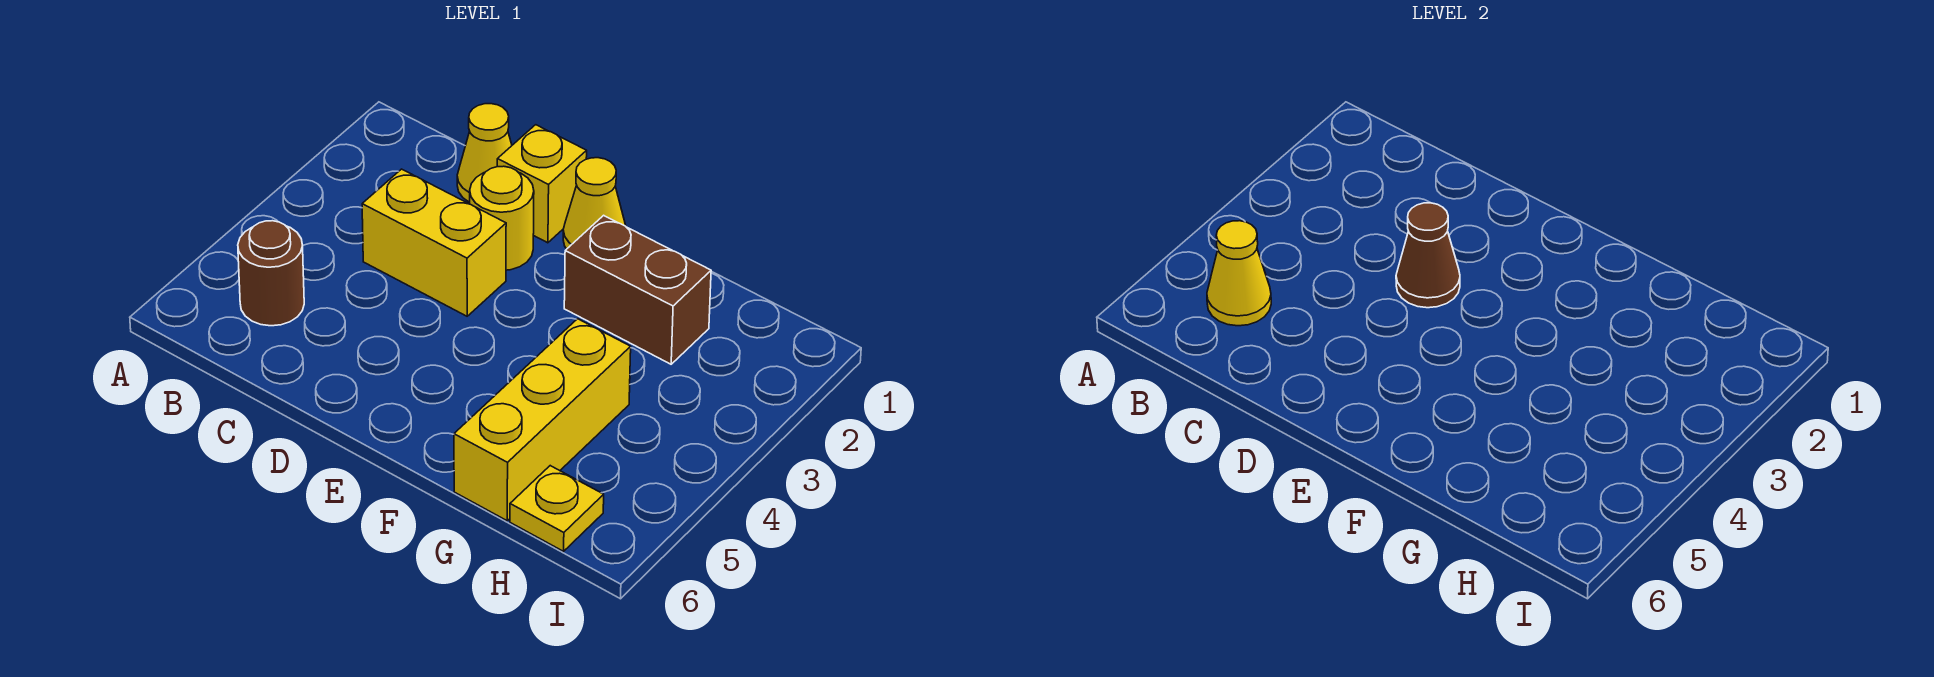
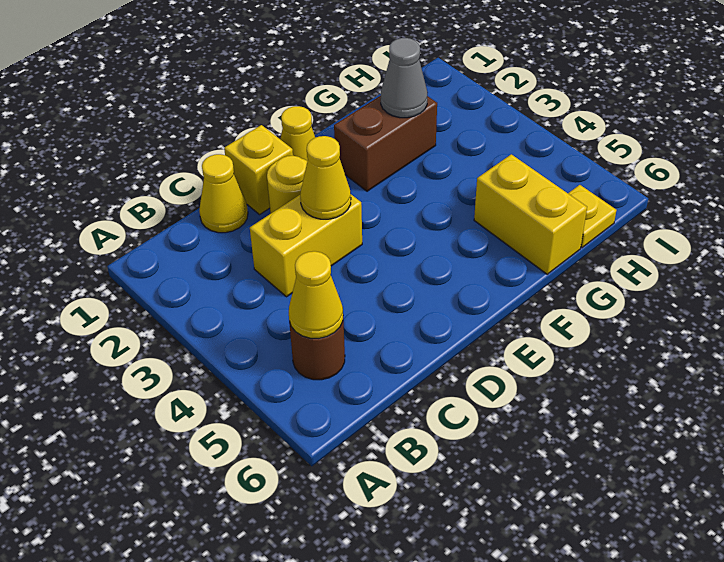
brown cone D3 level 2 -> yellow cone D3 level 2
none -> grey cone G2 level 2
yellow brick G4:G6 level 1 -> yellow brick G5:G6 level 1

